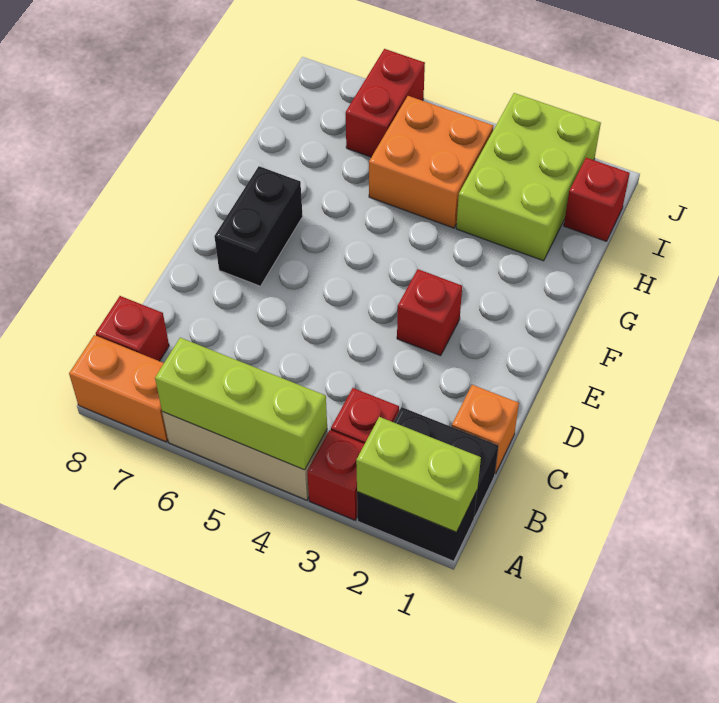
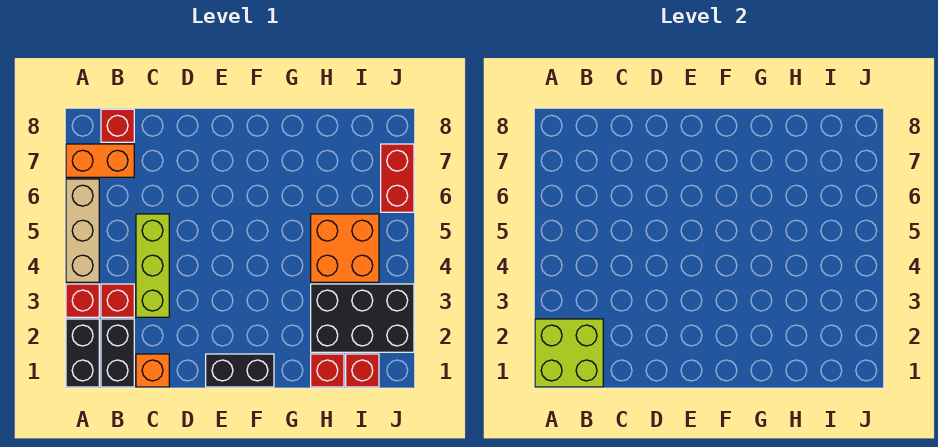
lime brick A1:A2 level 2 -> lime brick A1:B2 level 2
lime brick A4:A6 level 2 -> lime brick C3:C5 level 1
orange brick A7:A8 level 1 -> orange brick A7:B7 level 1
red brick E3 level 1 -> red brick H1 level 1
black brick E7:F7 level 1 -> black brick E1:F1 level 1
lime brick H2:J3 level 1 -> black brick H2:J3 level 1
red brick I6:J6 level 1 -> red brick J6:J7 level 1

